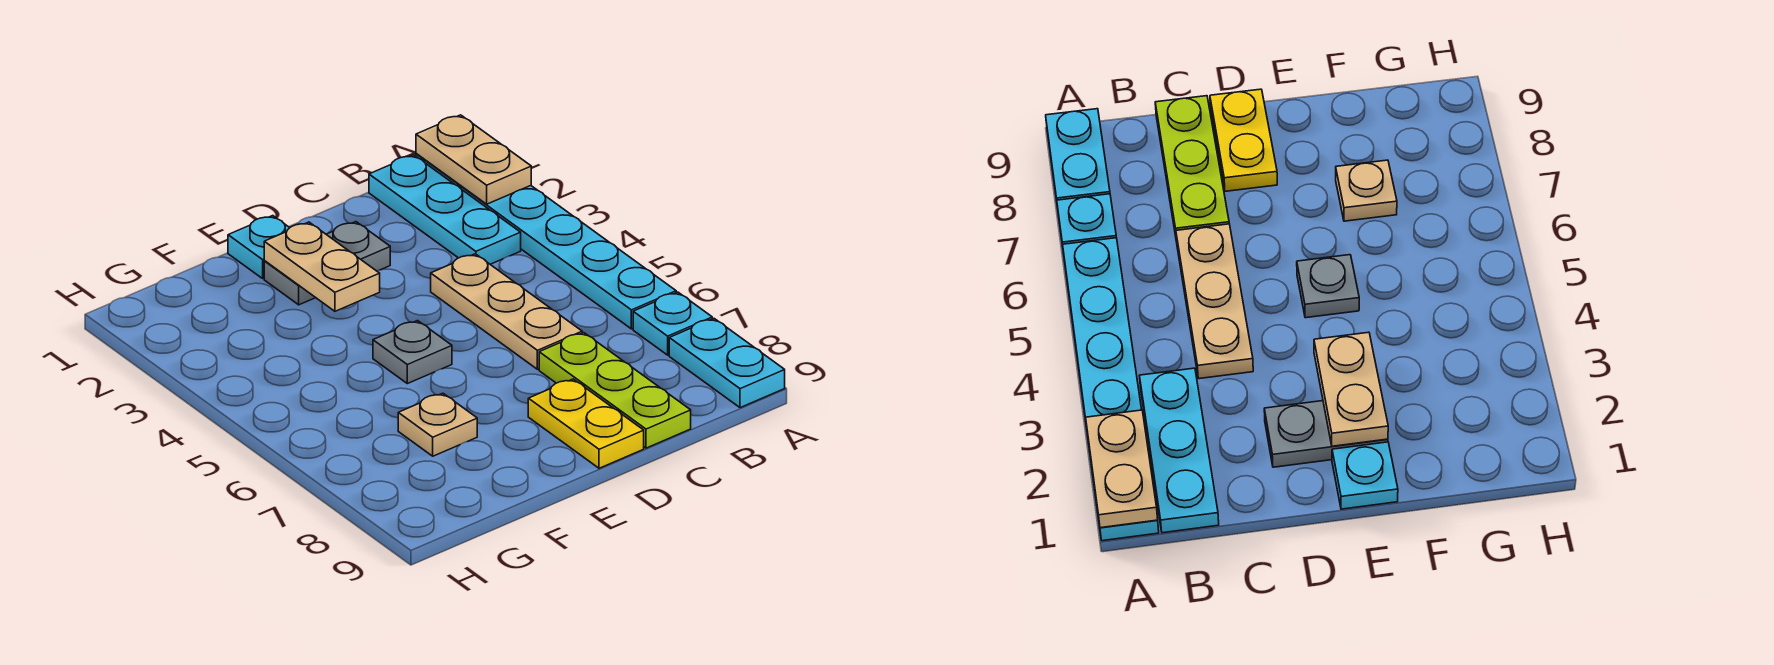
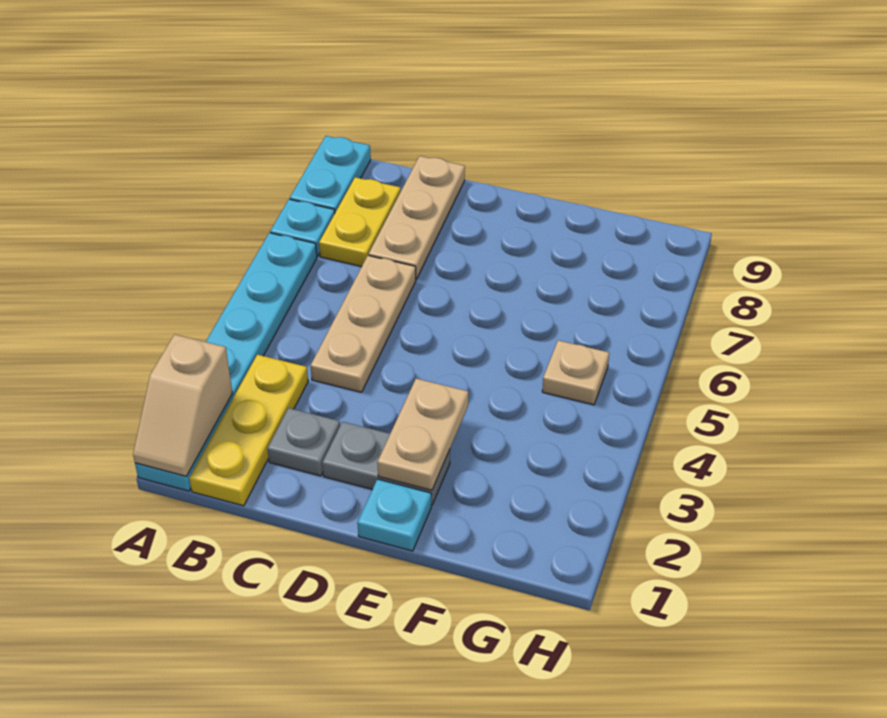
tan plate A1:A2 level 2 -> tan slope A1:A2 level 2 top 2
cyan plate B1:B3 level 1 -> yellow plate B1:B3 level 1
lime plate C7:C9 level 1 -> tan plate C7:C9 level 1
yellow plate D8:D9 level 1 -> yellow plate B7:B8 level 1
grey plate E5 level 1 -> grey plate C2 level 1
tan plate F7 level 1 -> tan plate G5 level 1

